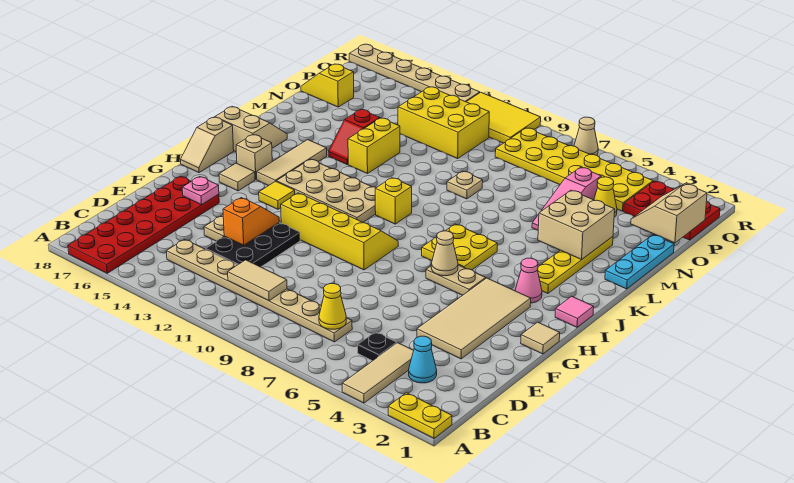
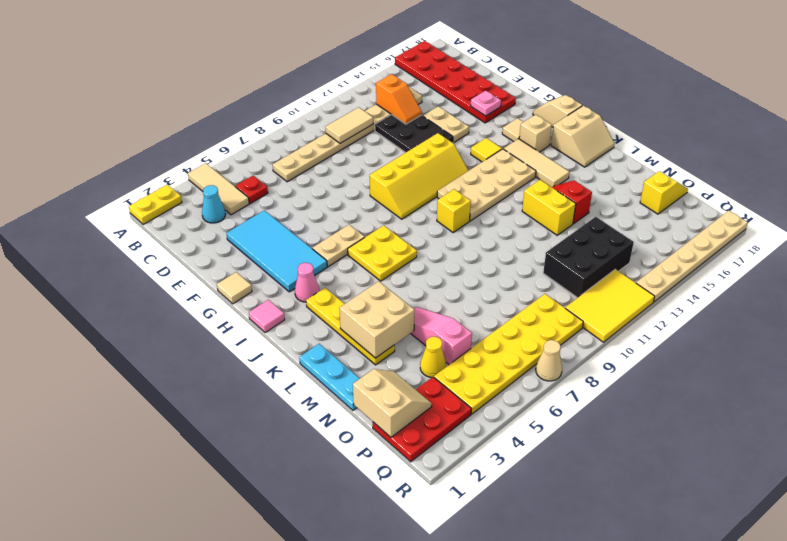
black plate C5 level 1 -> red plate C5 level 1
yellow cone C7 level 2 -> none
tan tile E3:H4 level 1 -> cyan tile E3:H4 level 1
orange slope E13:F13 level 2 top E -> orange slope C13:D13 level 2 top C
tan cone H6 level 2 -> none
tan plate M9 level 1 -> none
yellow brick O11:P13 level 1 -> black brick O11:P13 level 1

